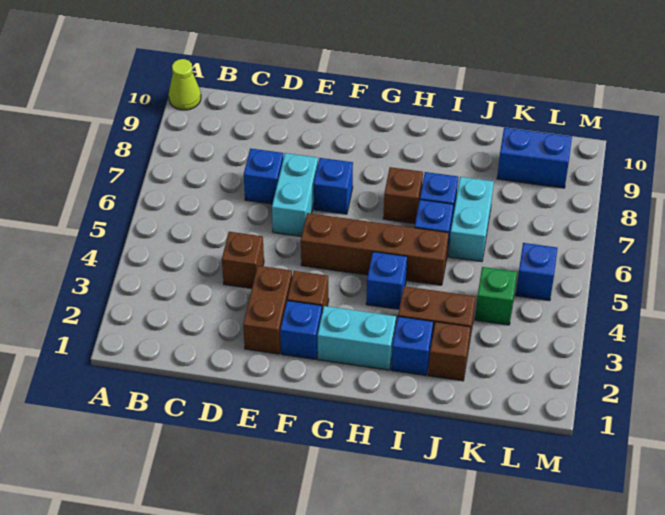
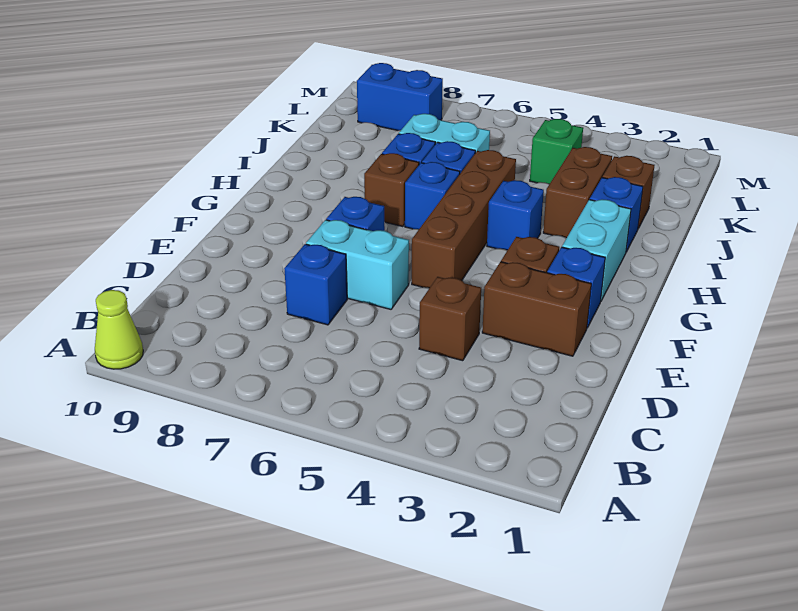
blue brick K9:L9 level 1 -> blue brick L8:L9 level 1
blue brick L5 level 1 -> blue brick H6 level 1

